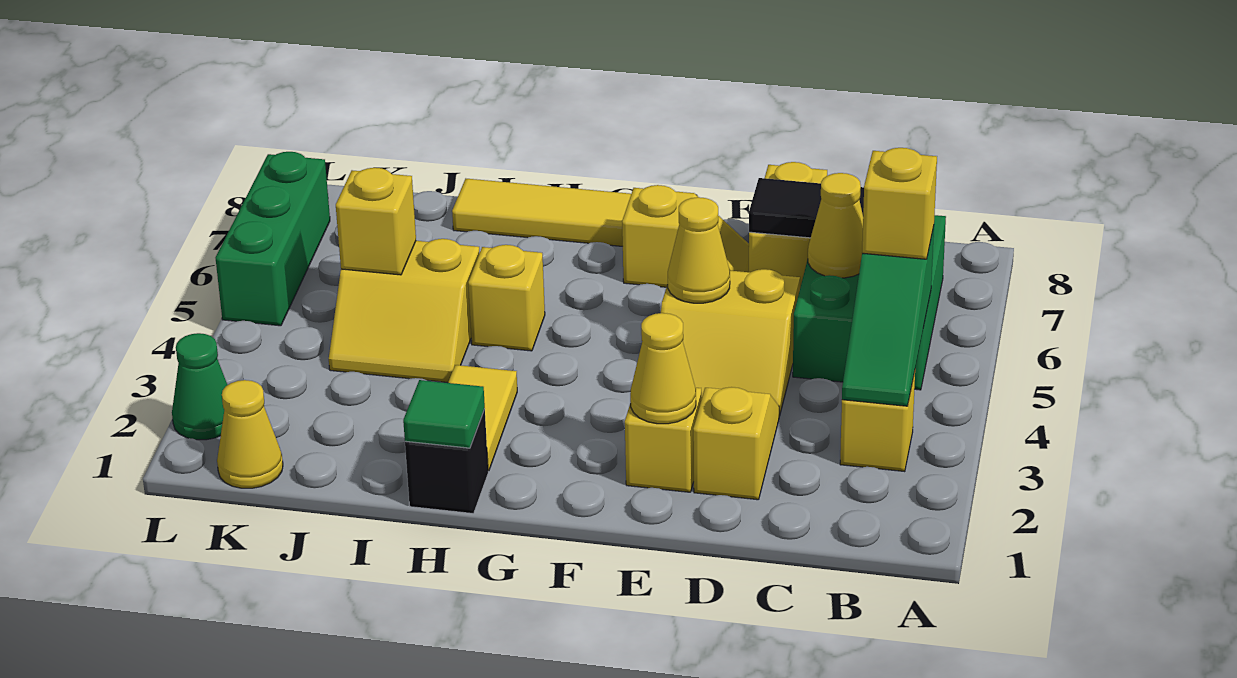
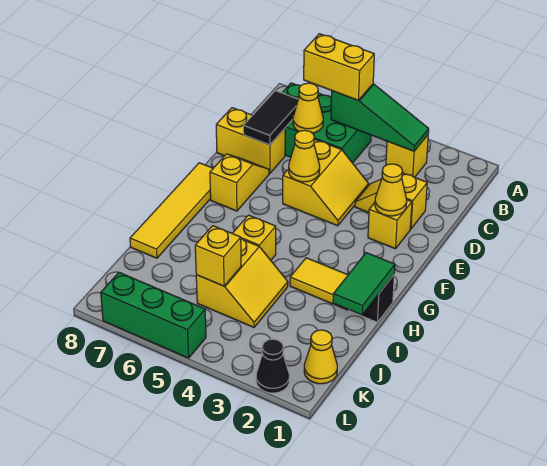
yellow brick B5 level 3 -> yellow brick B5:B6 level 3
green tile H1 level 2 -> green tile H1:I1 level 2
green cone L2 level 1 -> black cone L2 level 1

